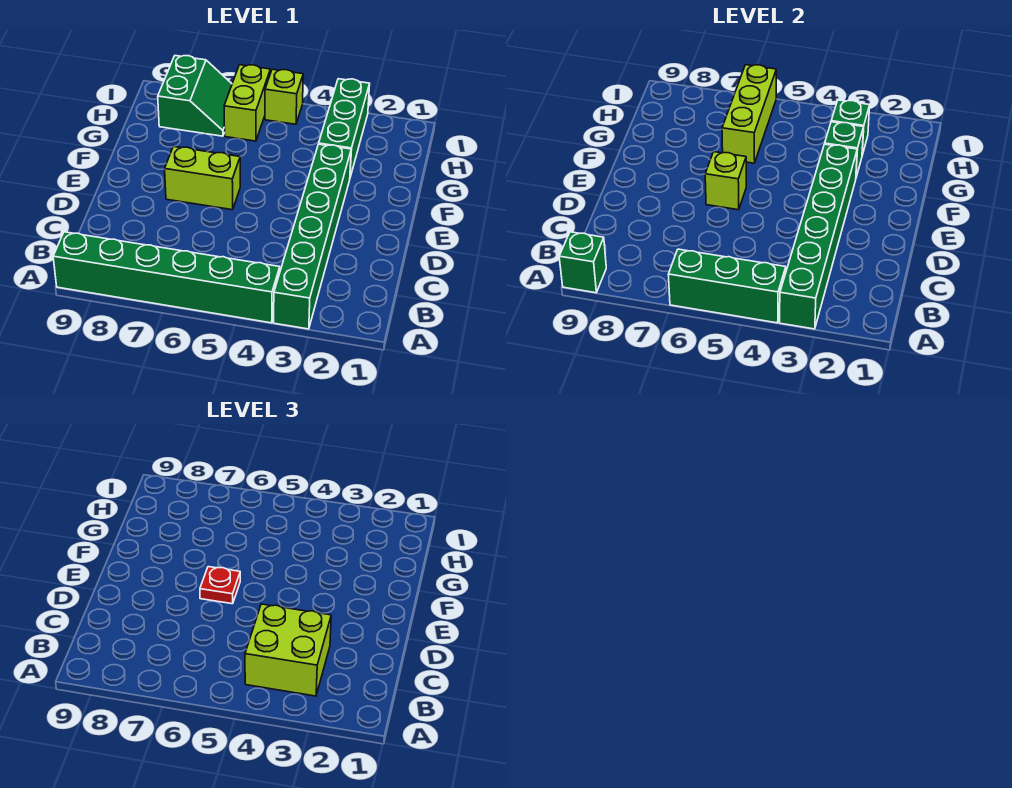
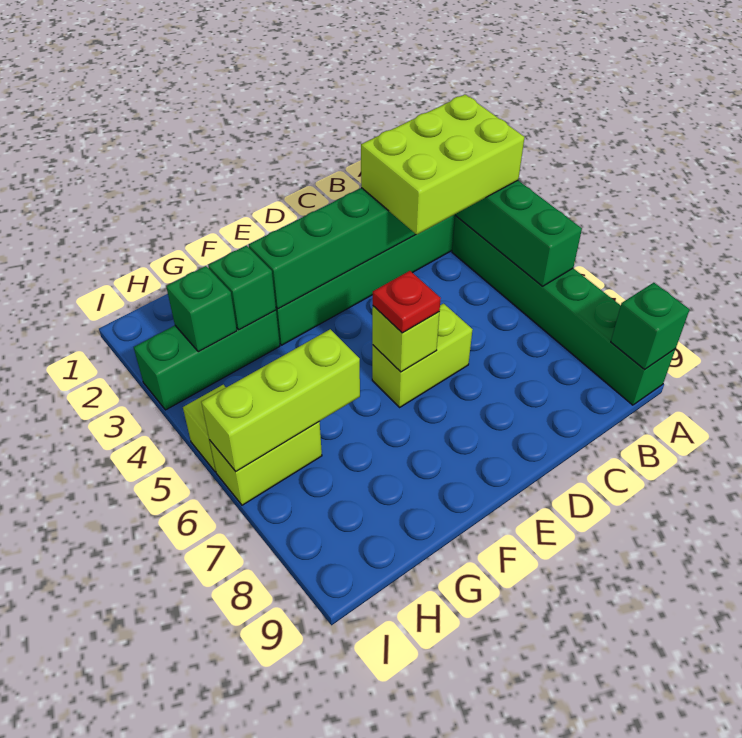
lime brick B3:C4 level 3 -> lime brick A3:C4 level 3
lime brick E6:E7 level 1 -> lime brick D6:E6 level 1
green slope H7:I8 level 1 top 8 -> none

